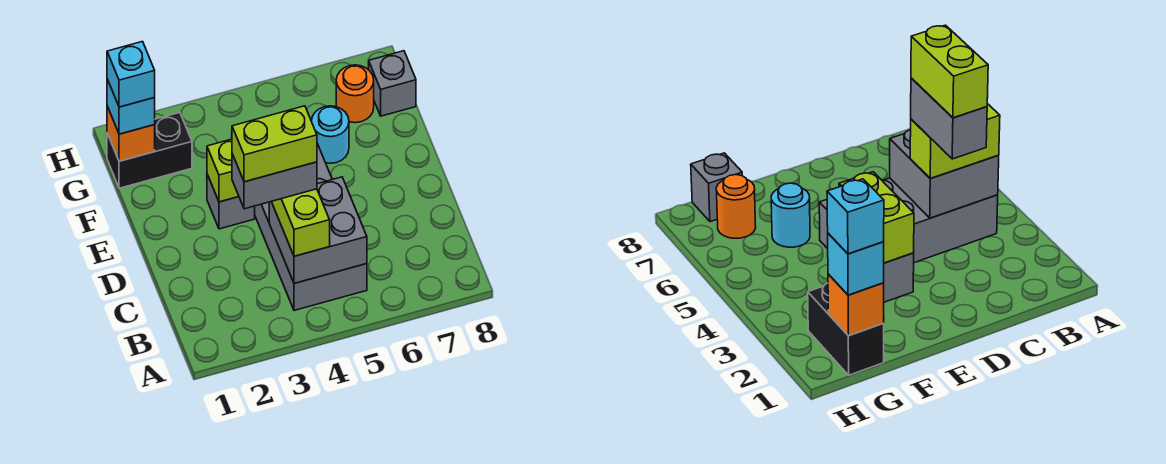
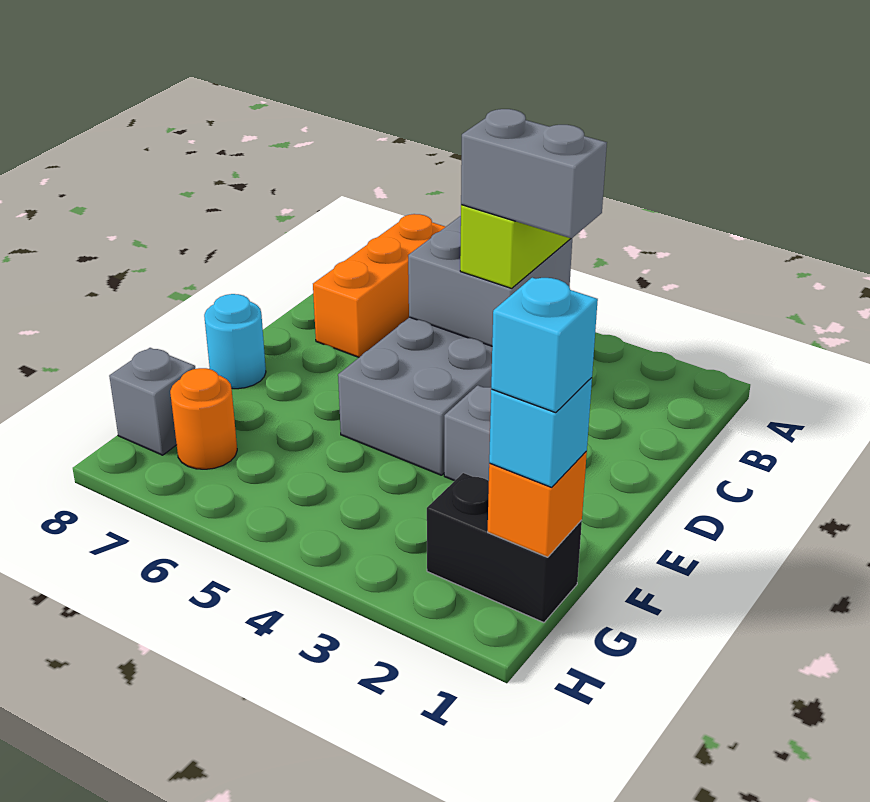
none -> orange brick A7:C7 level 1
lime brick C3:C4 level 5 -> none
lime brick E3:E4 level 2 -> none
cyan round brick F6 level 1 -> cyan round brick E8 level 1

